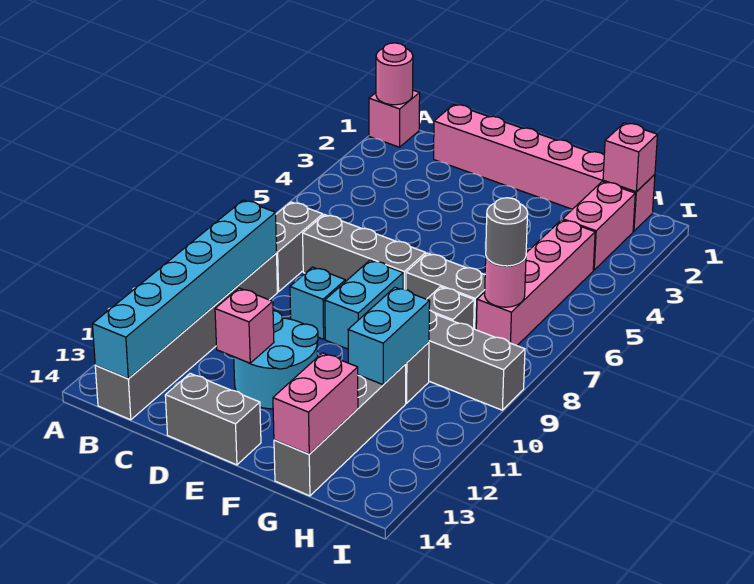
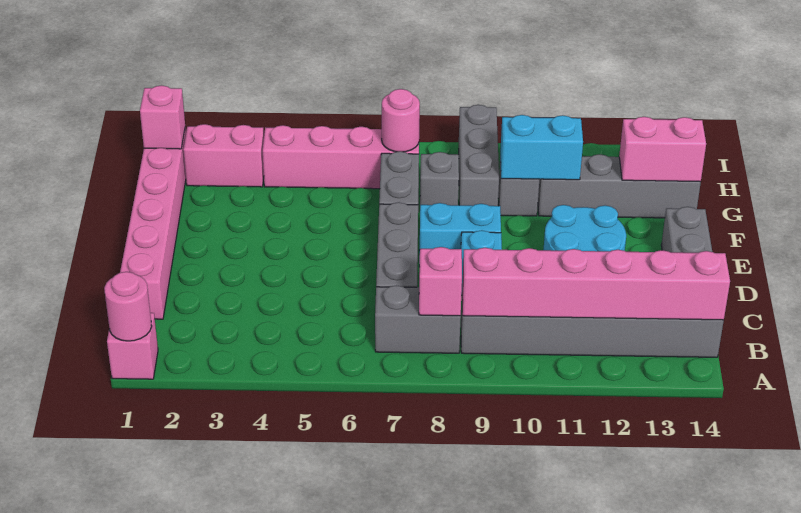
cyan brick B9:B14 level 2 -> pink brick B9:B14 level 2
pink brick D12 level 2 -> pink brick B8 level 2
grey round brick H7 level 3 -> none

